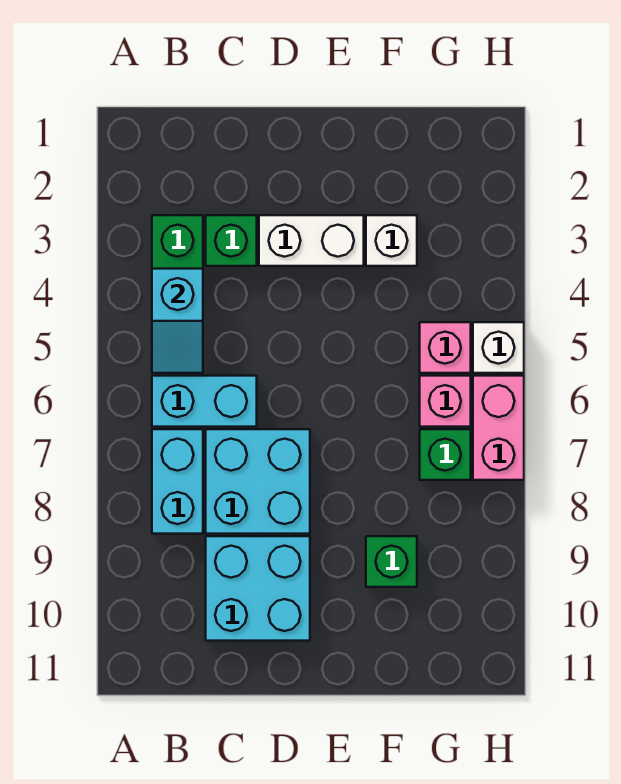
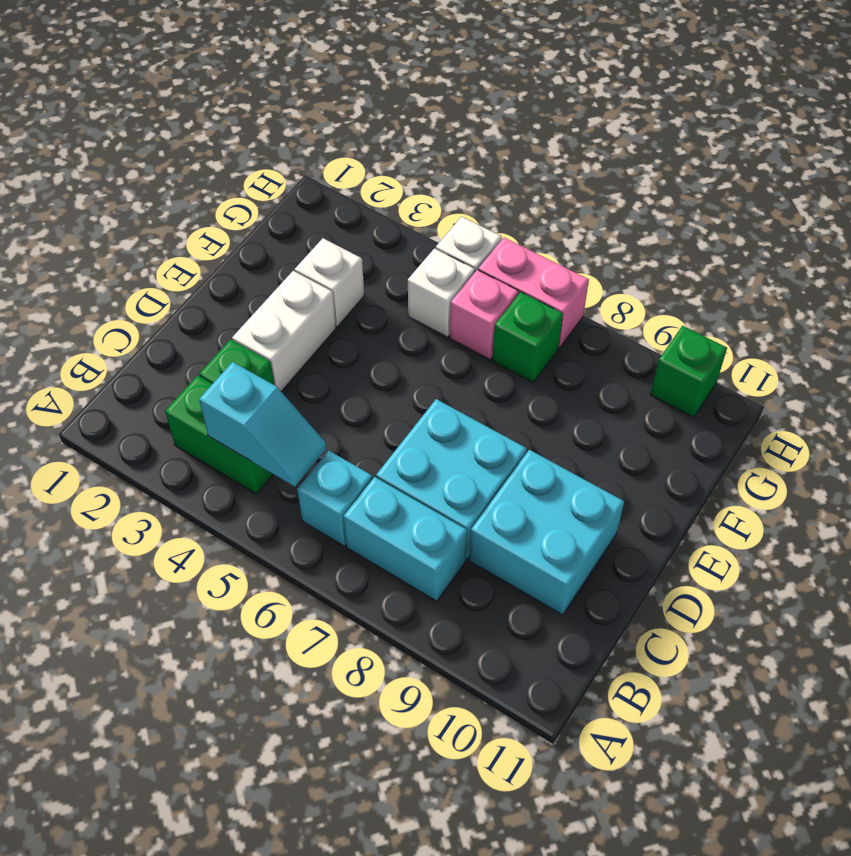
cyan brick B6:C6 level 1 -> cyan brick B6 level 1
green brick F9 level 1 -> green brick H10 level 1
pink brick G5 level 1 -> white brick G5 level 1

